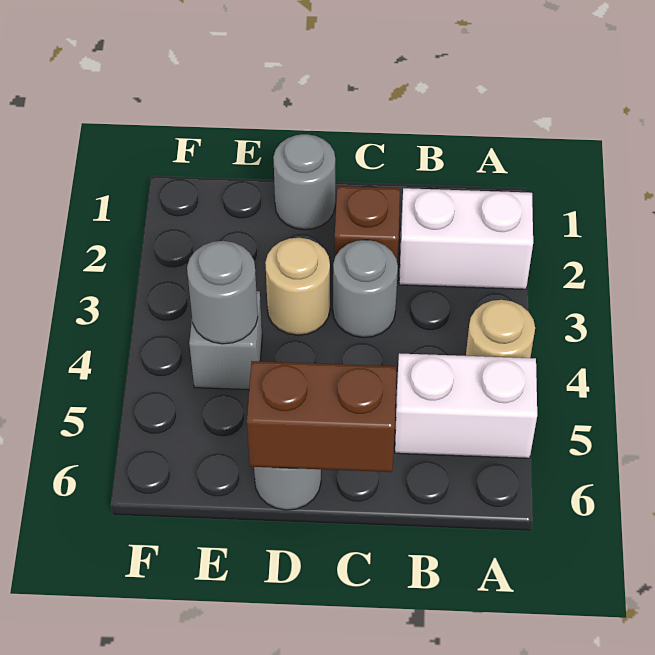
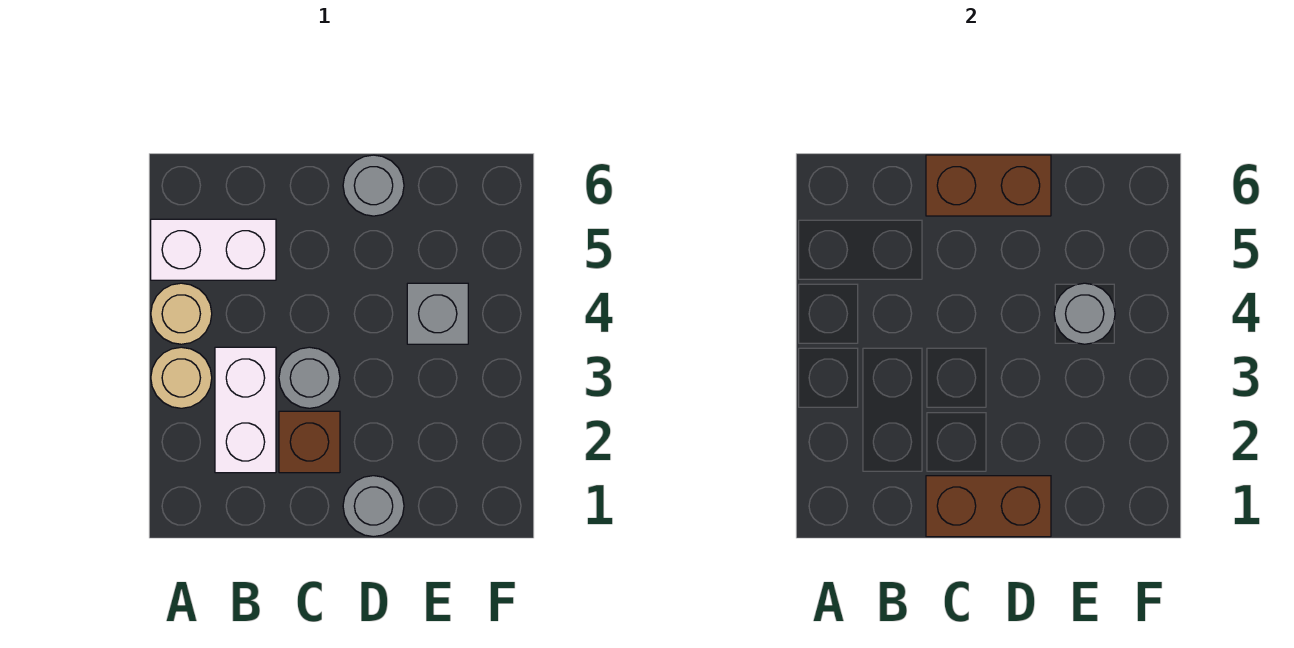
white brick A2:B2 level 1 -> white brick B2:B3 level 1
none -> brown brick C1:D1 level 2
tan round brick D3 level 1 -> tan round brick A3 level 1

